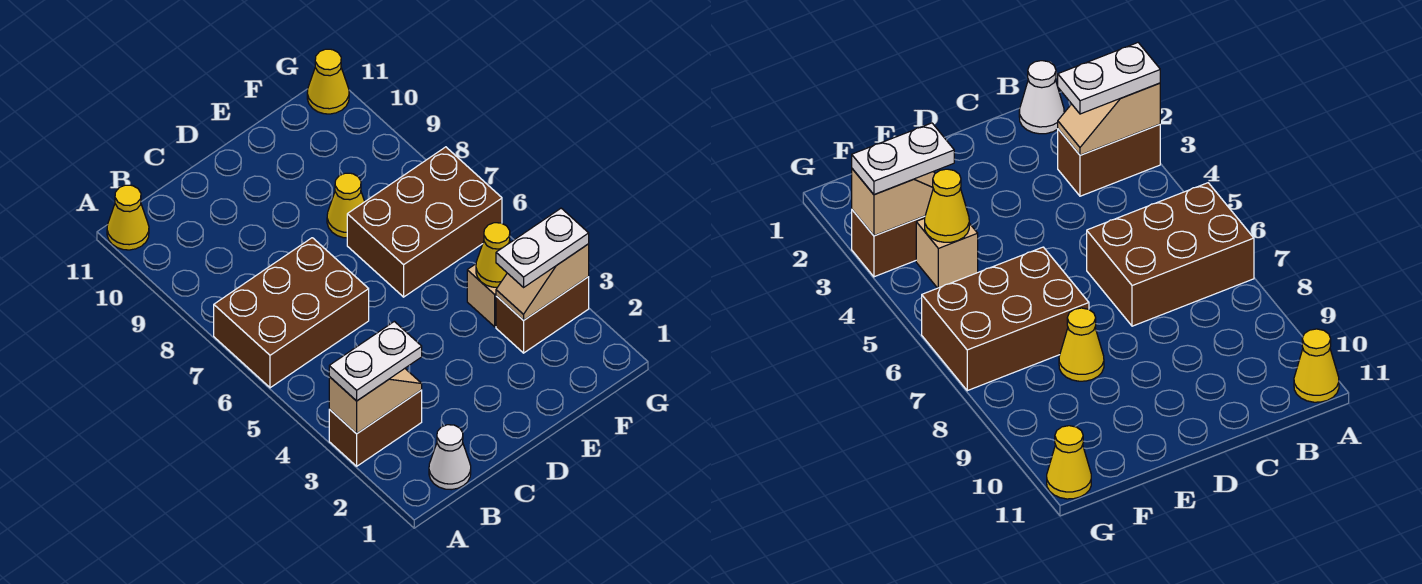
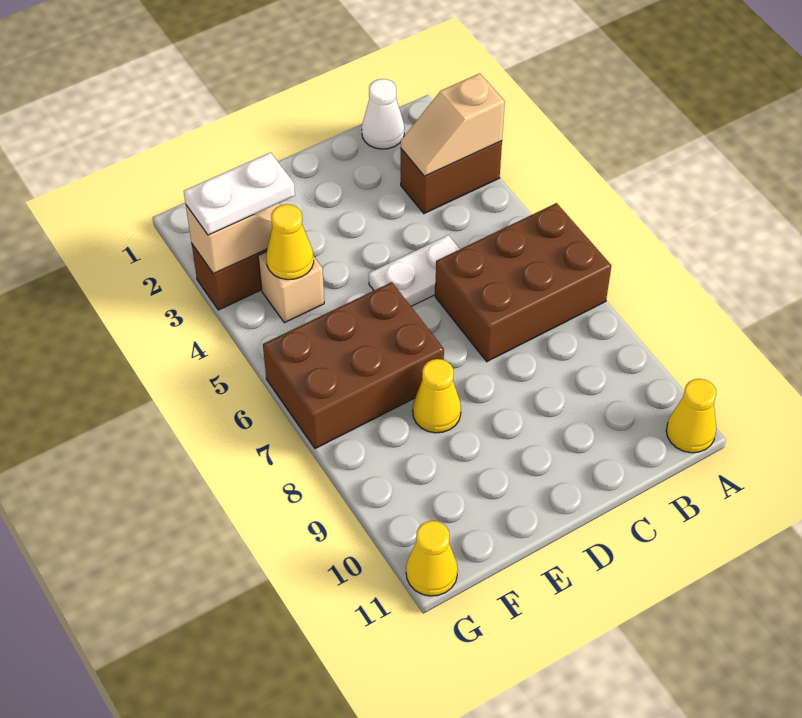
white plate A3:B3 level 3 -> white plate C5:D5 level 1

